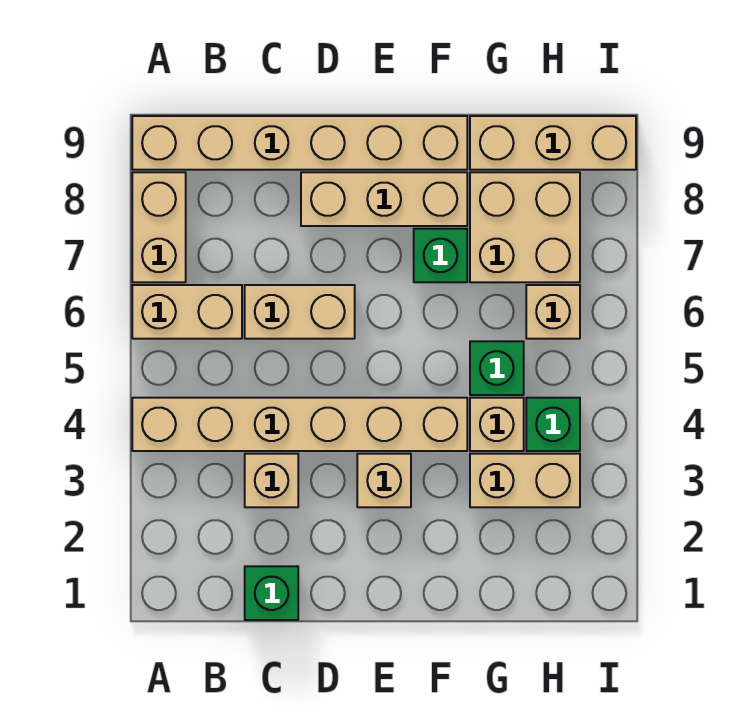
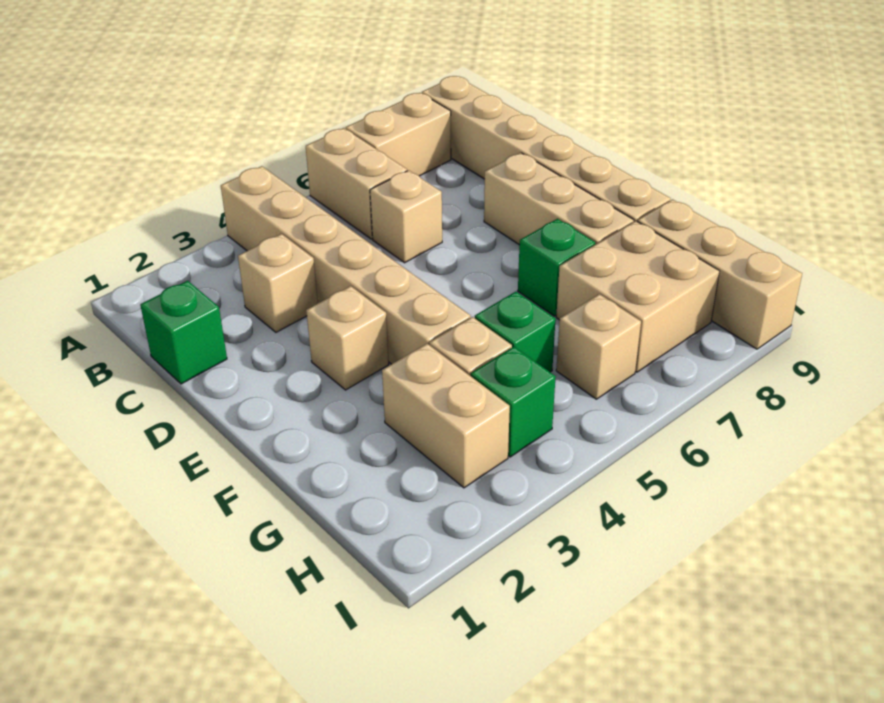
tan brick C6:D6 level 1 -> tan brick C6 level 1

